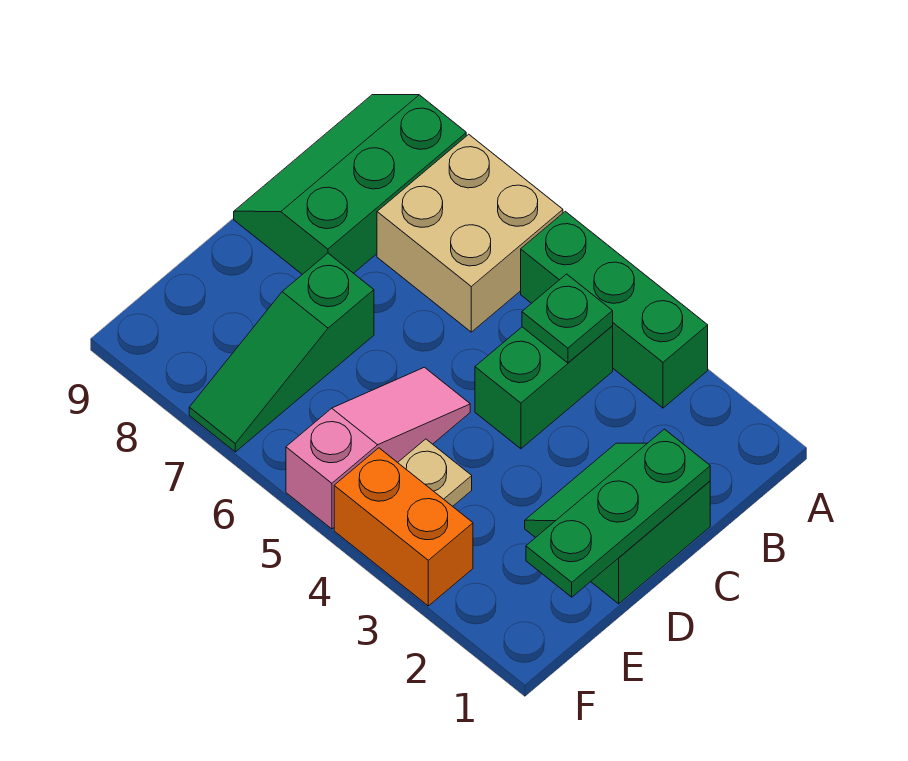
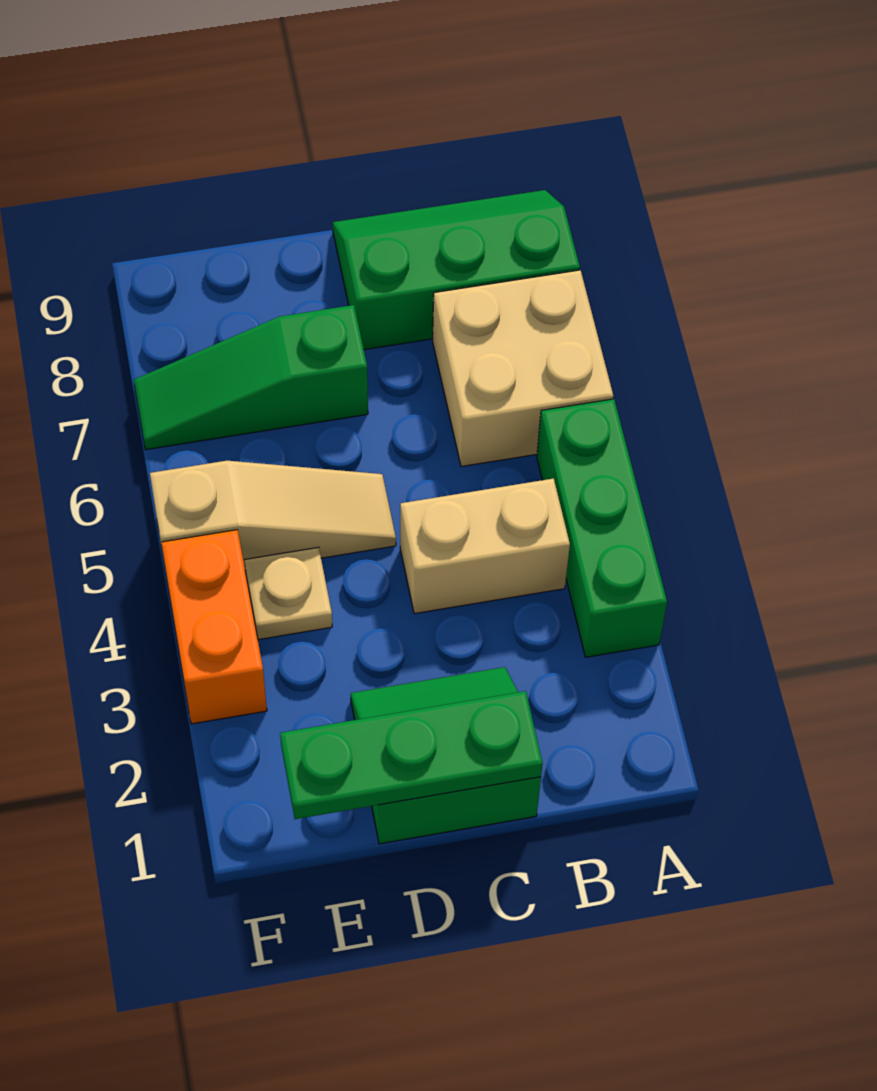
green brick B4:C4 level 1 -> tan brick B4:C4 level 1
green plate B4 level 2 -> none
pink slope D5:F5 level 1 top F -> tan slope D5:F5 level 1 top F

